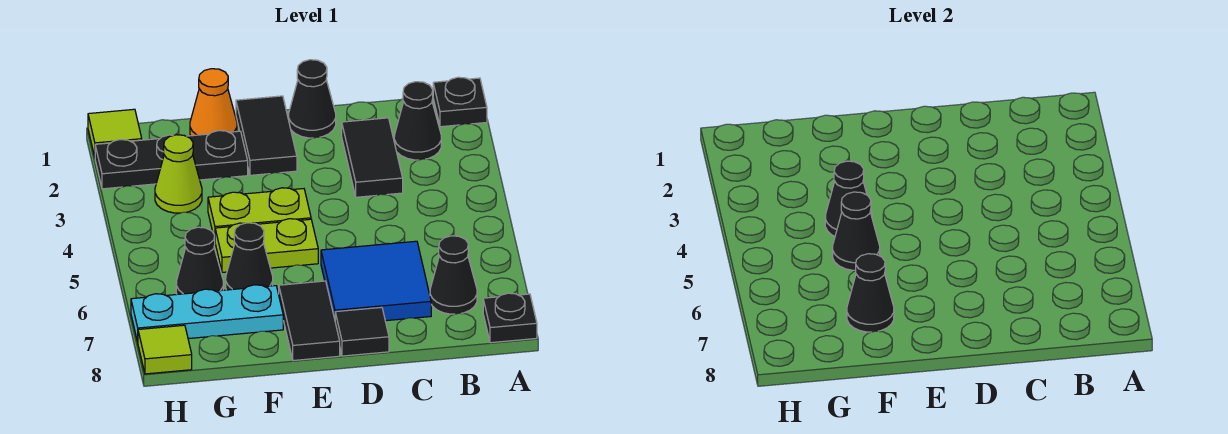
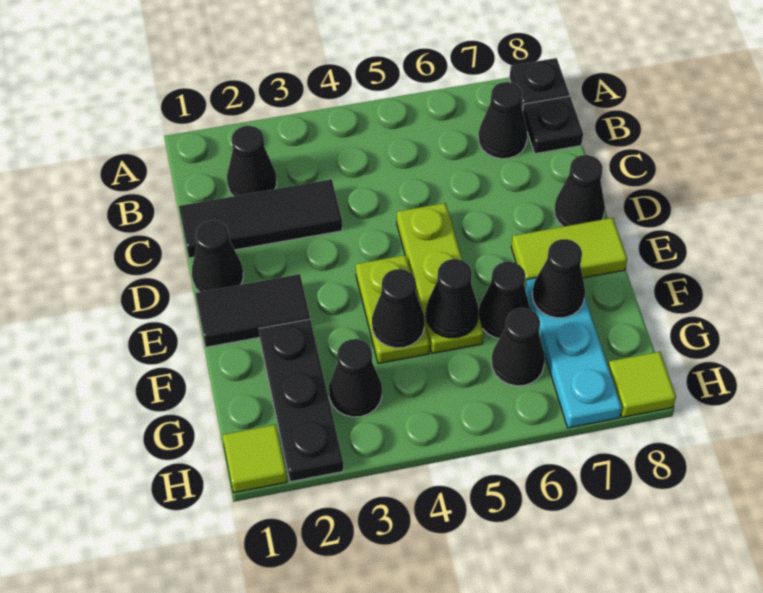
black plate A1 level 1 -> black plate B8 level 1
black tile C2:C3 level 1 -> black tile C1:C3 level 1
blue tile C6:D7 level 1 -> none
black tile D8 level 1 -> black cone D8 level 1
lime plate E5:F5 level 1 -> lime plate D5:F5 level 1
black tile E7:E8 level 1 -> lime tile E7:E8 level 1
orange cone F1 level 1 -> none
lime cone G3 level 1 -> black cone G3 level 1

